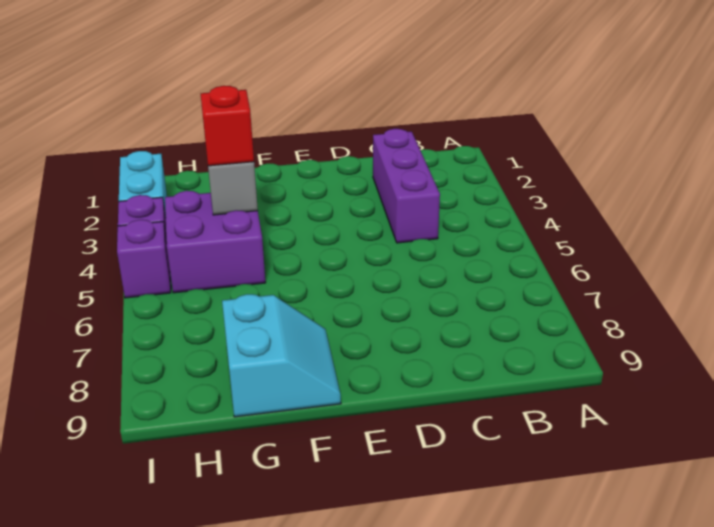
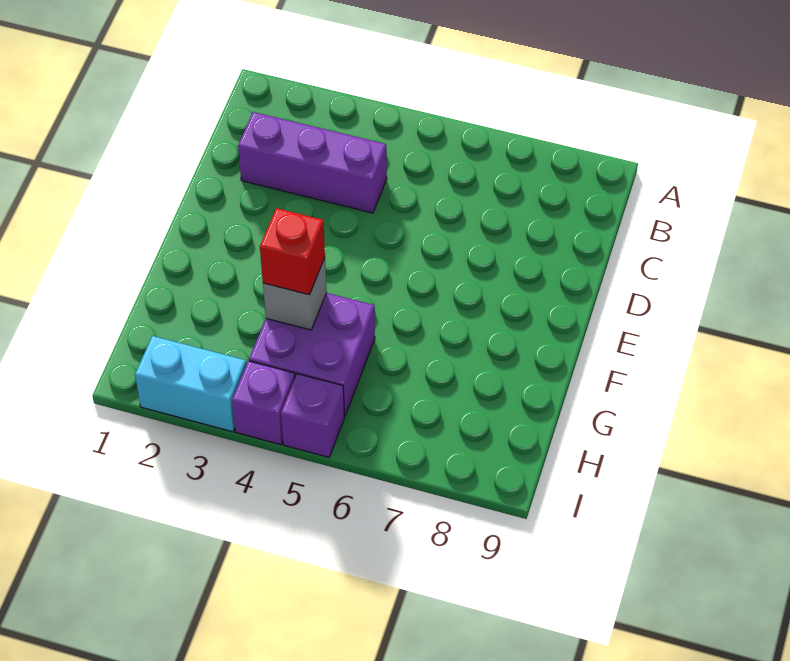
cyan slope F8:G9 level 1 top G -> none

